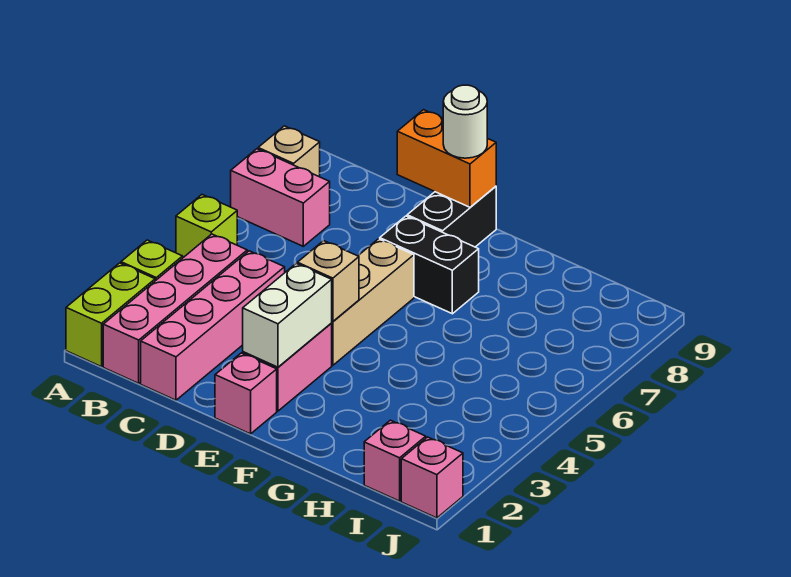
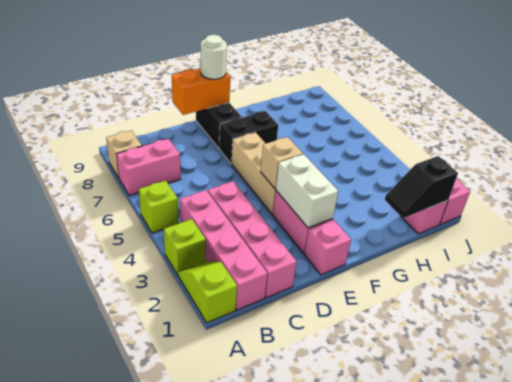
lime brick A1:A2 level 1 -> lime slope A1:A2 level 1 top 1
none -> black slope H1:I1 level 2 top I

